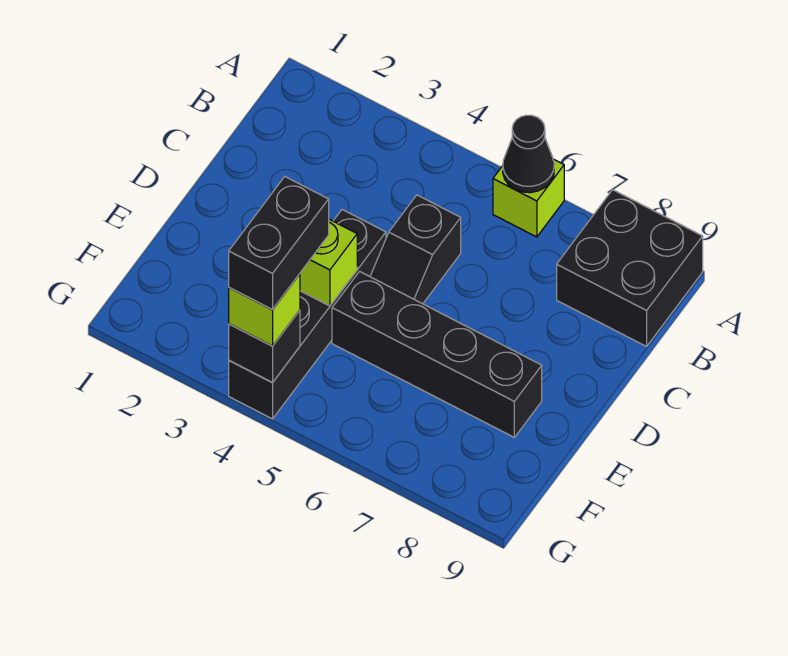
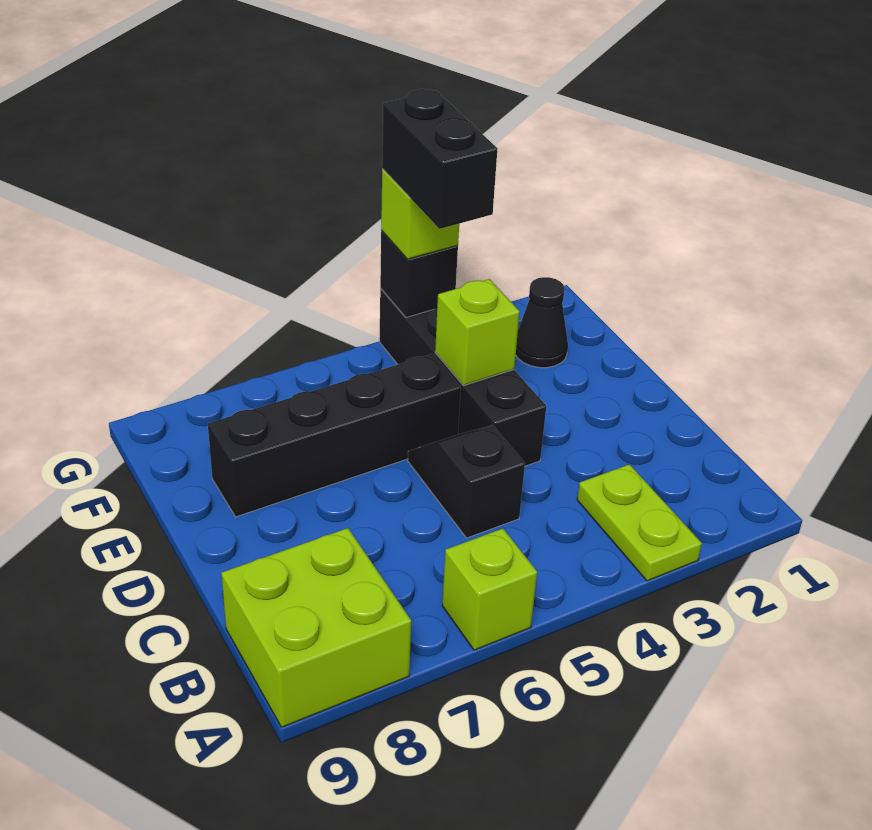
none -> lime plate A3:B3 level 1
black cone A6 level 2 -> black cone F2 level 1
black brick A8:B9 level 1 -> lime brick A8:B9 level 1

